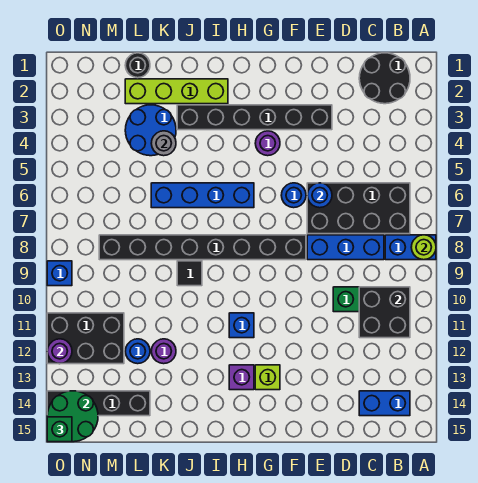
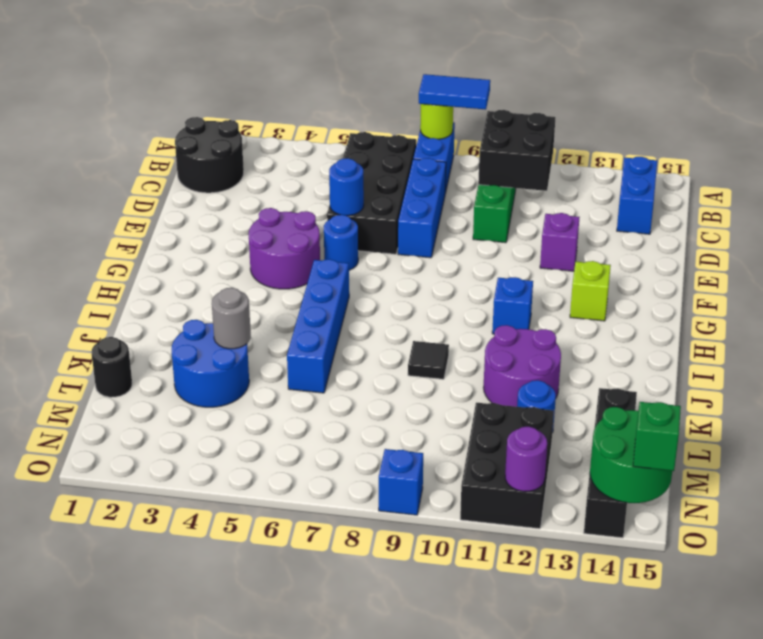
none -> blue tile A8:A9 level 3
black brick E3:J3 level 1 -> none
black brick F8:M8 level 1 -> none
purple round brick G4 level 1 -> purple round brick F4:G5 level 1
purple brick H13 level 1 -> purple brick E12 level 1
lime brick I2:L2 level 1 -> none
purple round brick K12 level 1 -> purple round brick J11:K12 level 1

